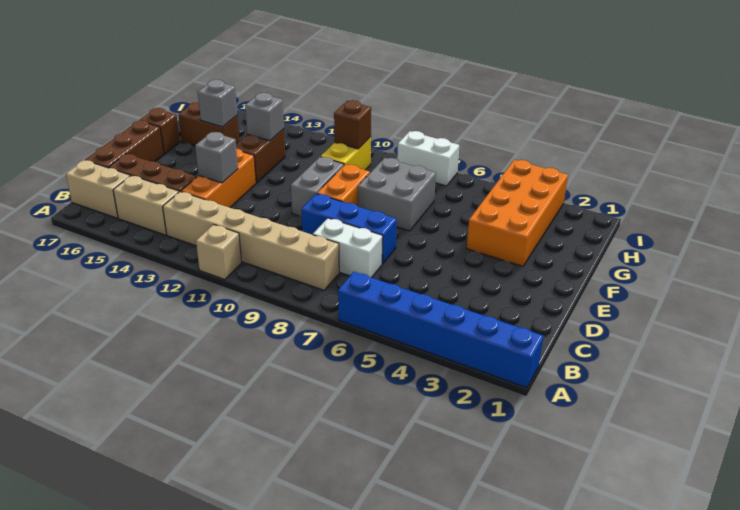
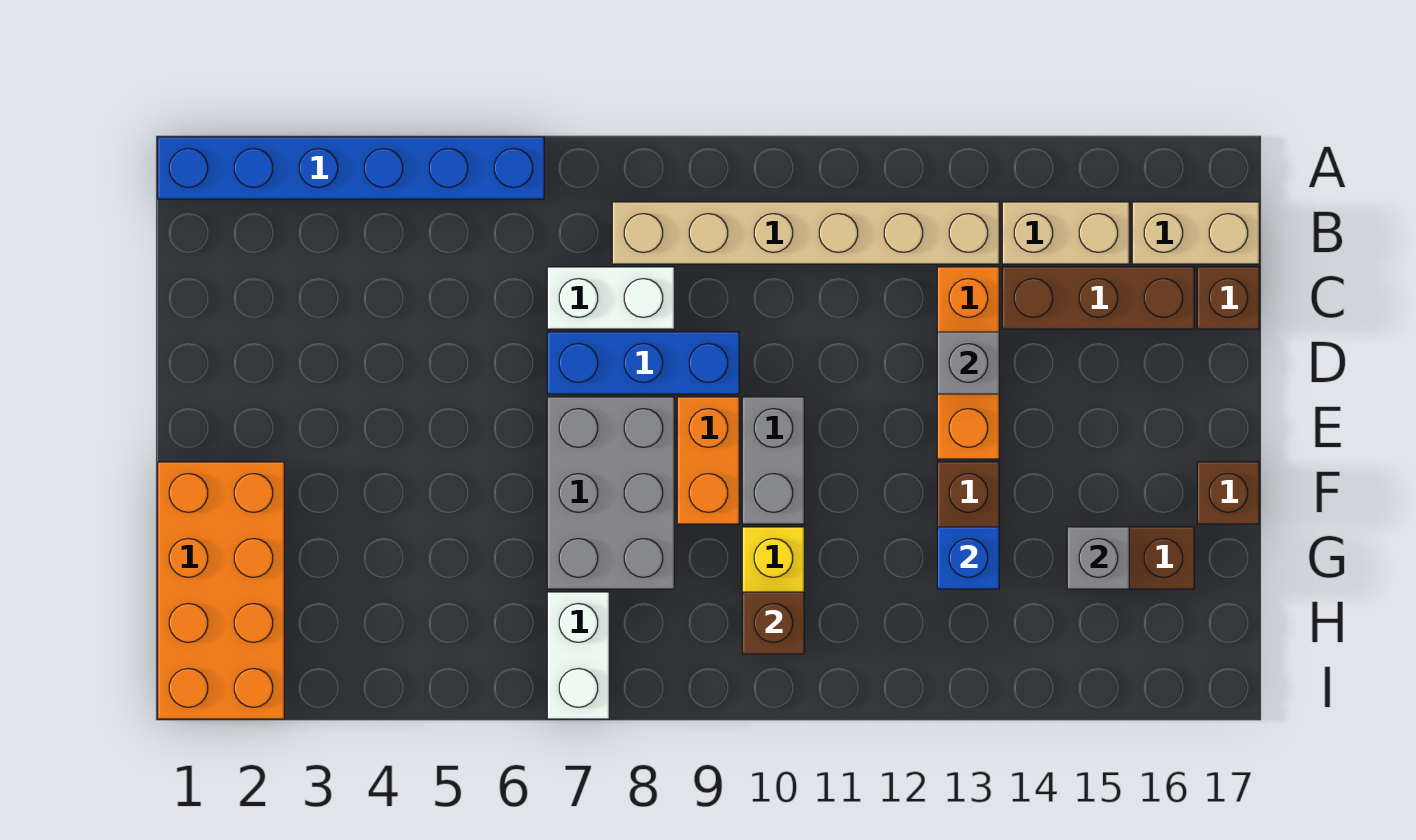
tan brick A11 level 1 -> none
brown brick C17:E17 level 1 -> brown brick C17 level 1
orange brick F3:I4 level 1 -> orange brick F1:I2 level 1
grey brick F7:G8 level 1 -> grey brick E7:G8 level 1
grey brick G13 level 2 -> blue brick G13 level 2
white brick I7:I8 level 1 -> white brick H7:I7 level 1

